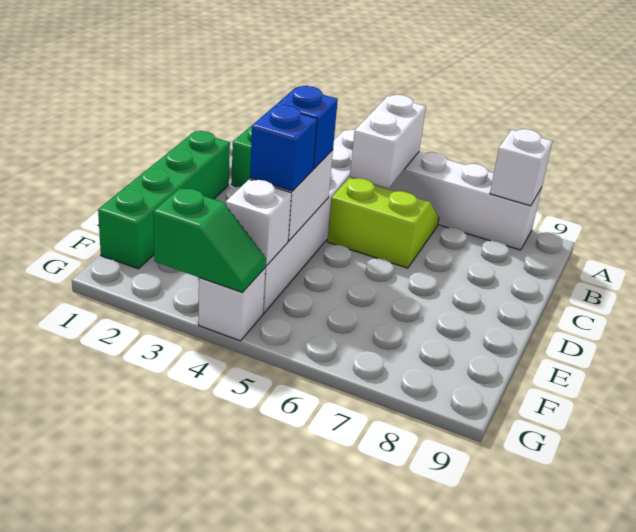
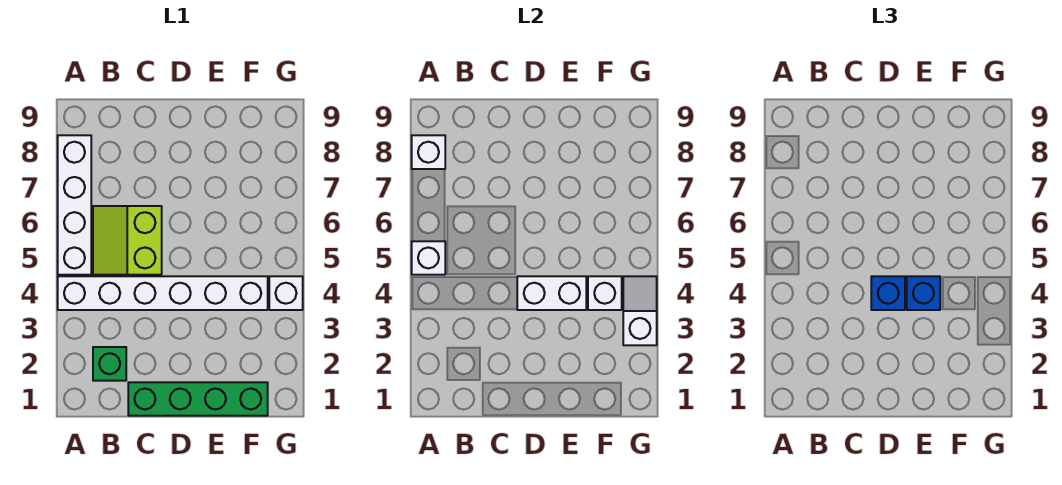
white brick A5:B5 level 2 -> white brick A5 level 2
green slope G3:G4 level 2 top 3 -> white slope G3:G4 level 2 top 3

